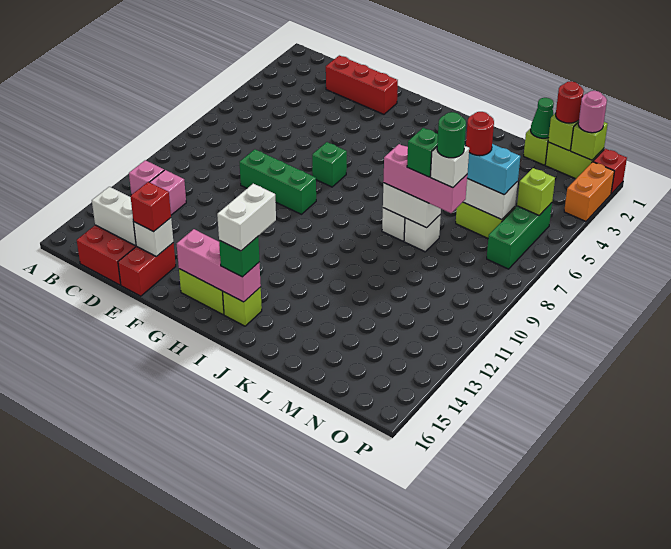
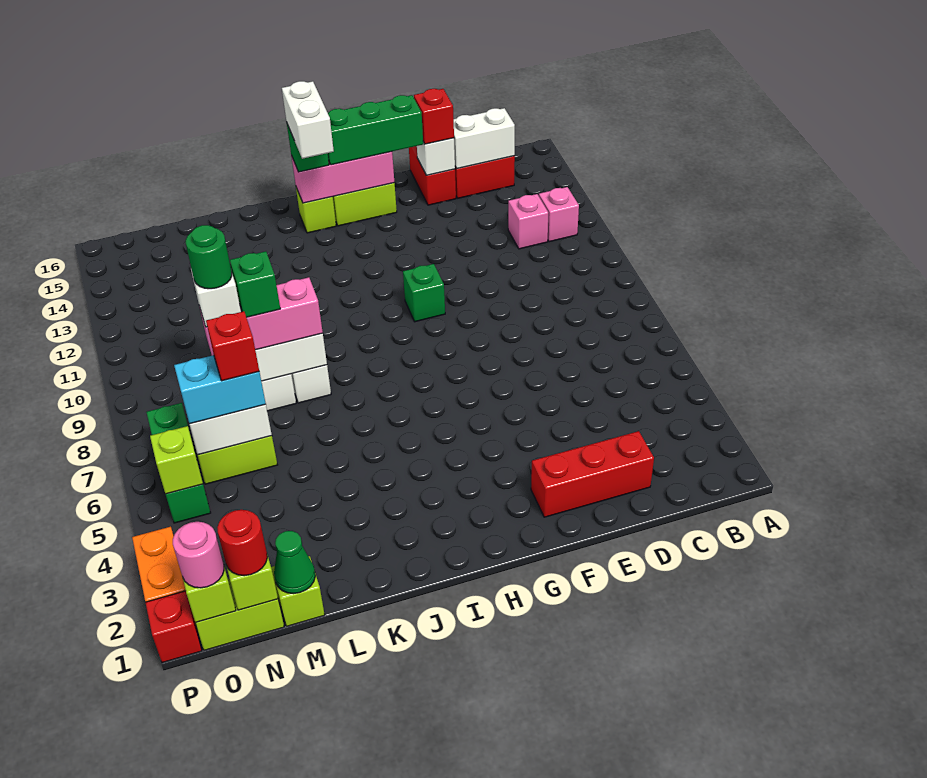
green brick E9:G9 level 1 -> green brick F15:H15 level 3
green brick G7 level 1 -> green brick G10 level 1
red round brick M6 level 4 -> red brick M6 level 4

